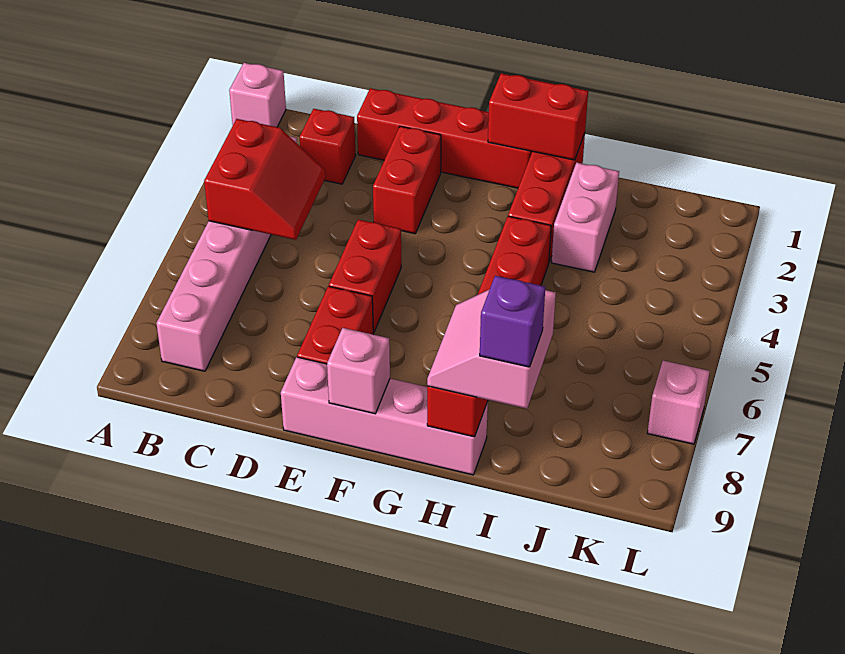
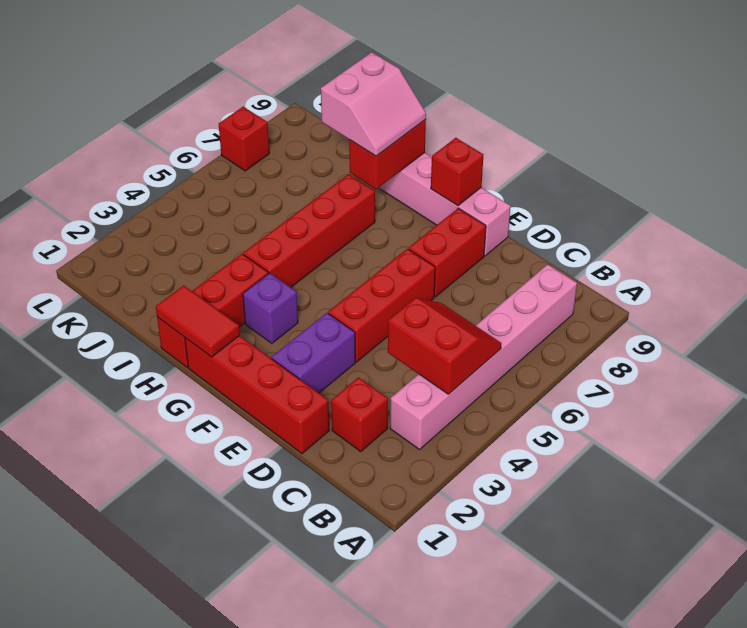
pink brick A1 level 1 -> none
red slope B4:C5 level 2 top B -> red slope B4:C5 level 2 top 4
red brick E2:E3 level 1 -> purple brick E2:E3 level 1
red brick E5:E6 level 1 -> red brick E4:E6 level 1
pink brick F9 level 2 -> red brick F9 level 2
red brick G1:H1 level 2 -> red tile G1:H1 level 2
pink brick I2:I3 level 1 -> none
purple brick I9 level 4 -> purple brick G3 level 1
pink brick L7 level 1 -> red brick L7 level 1

